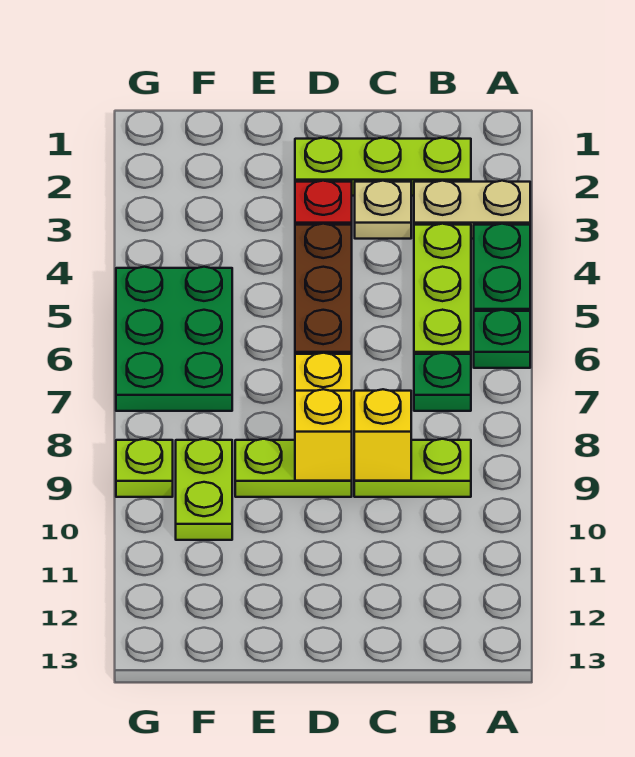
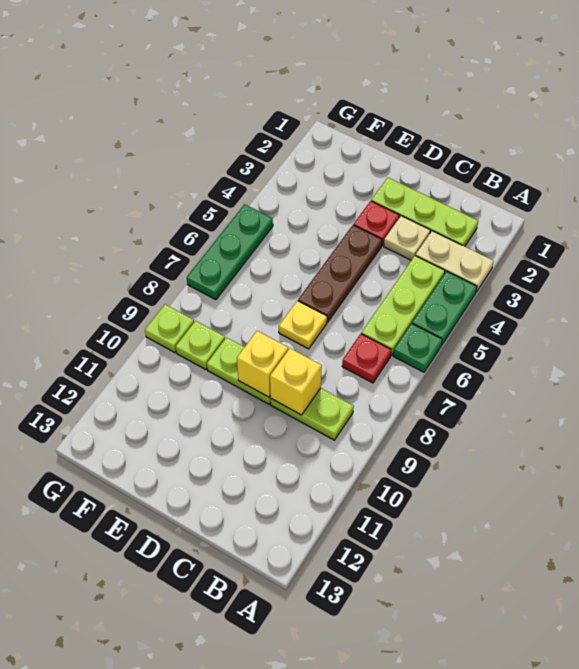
green plate B7 level 1 -> red plate B7 level 1
green plate F5:G7 level 1 -> green plate G5:G7 level 1
lime plate F9:F10 level 1 -> lime plate F9 level 1

